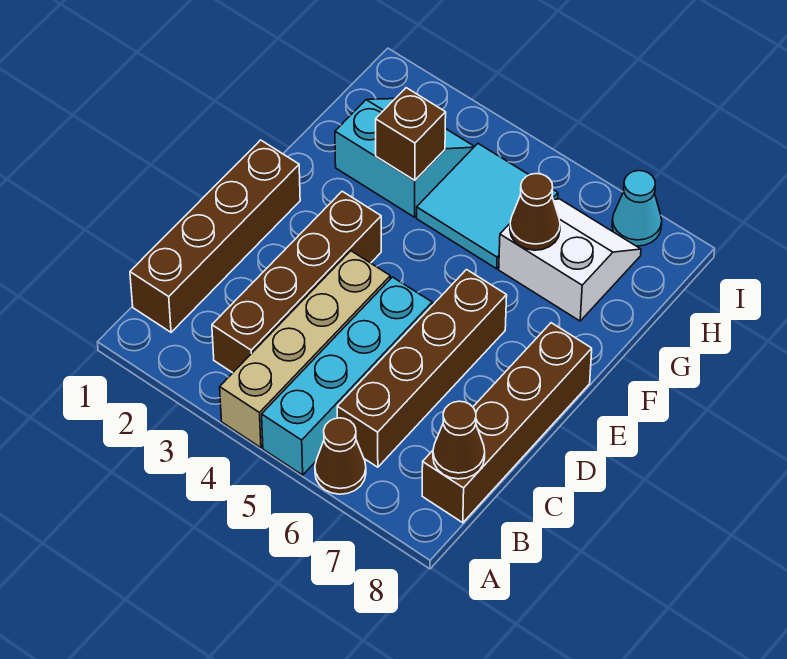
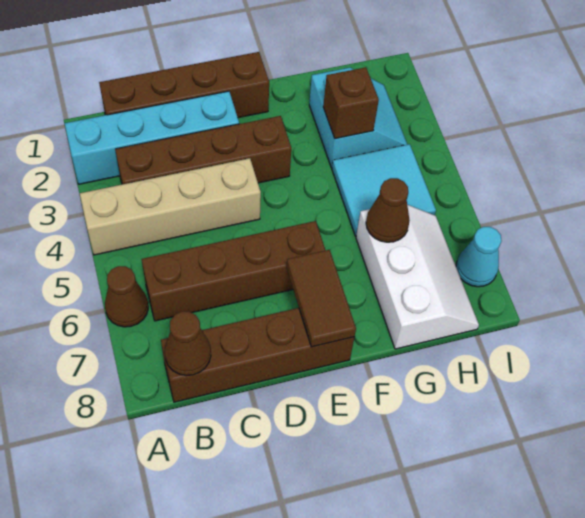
cyan brick A5:D5 level 1 -> cyan brick A2:D2 level 1
none -> brown tile E7:E8 level 2
white slope G6:H7 level 1 top G -> white slope G6:H8 level 1 top G

